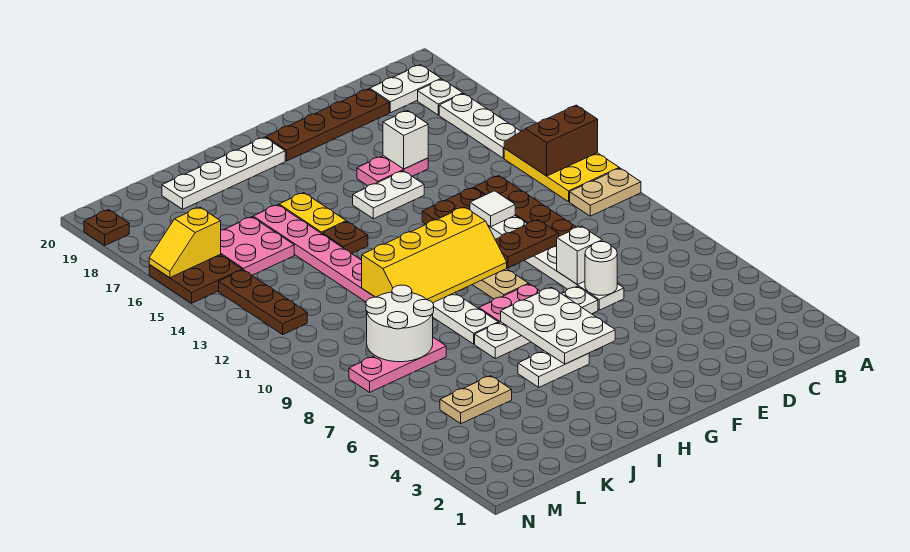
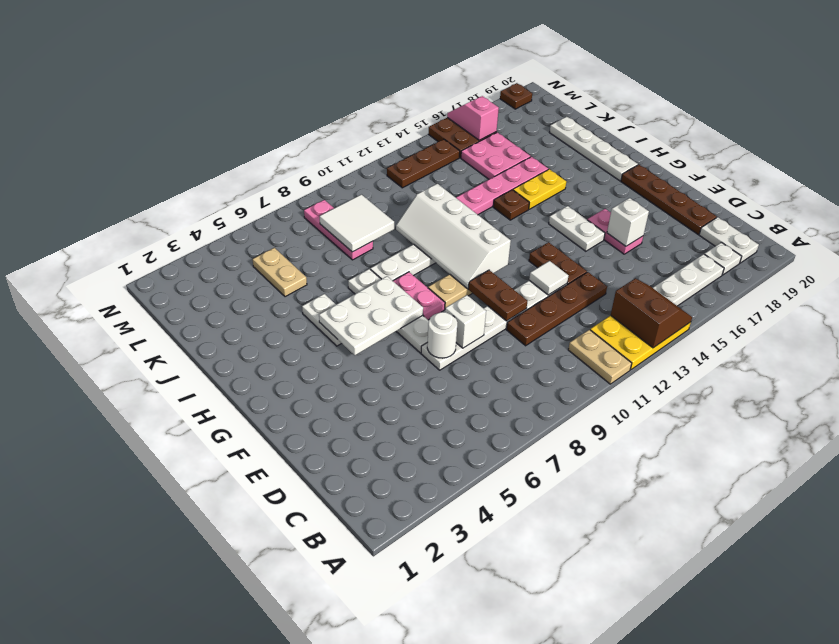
yellow slope G10:J11 level 2 top 11 -> white slope G10:J11 level 2 top 11
white round brick K8:L9 level 2 -> white tile K8:L9 level 2
yellow slope M16:N16 level 2 top M -> pink slope M16:N16 level 2 top M

